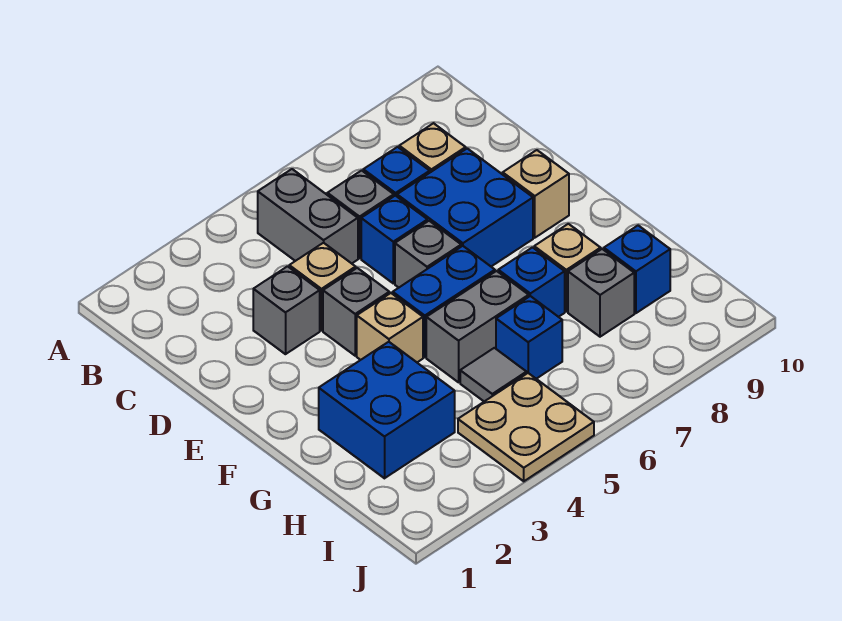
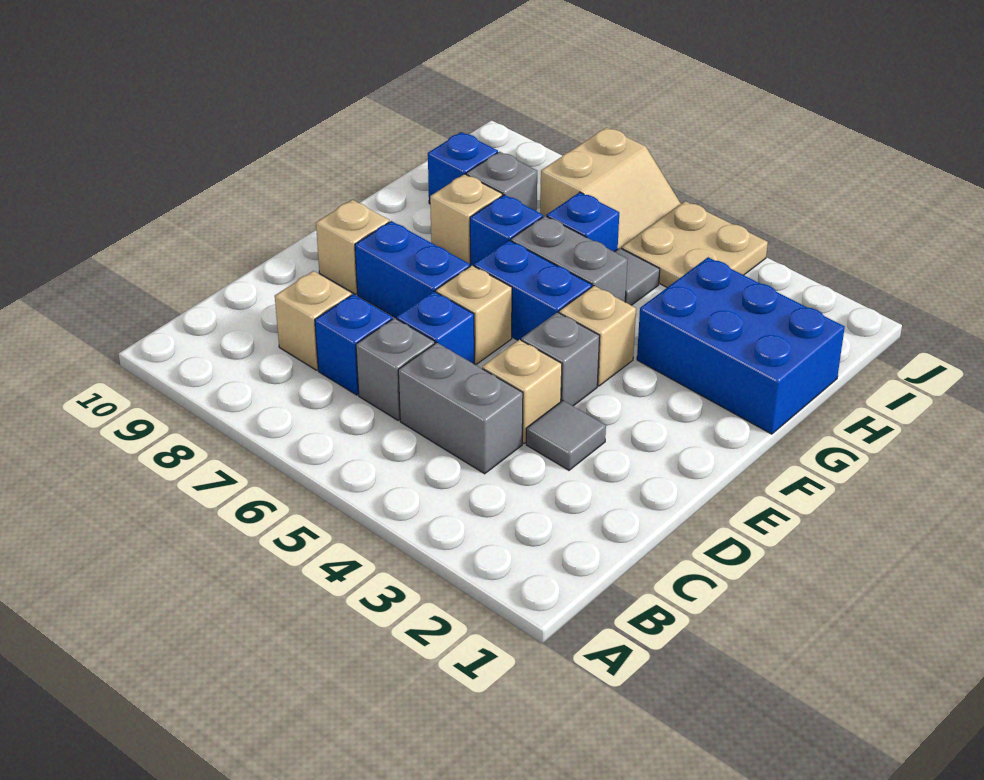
grey brick B5:C5 level 1 -> grey brick C4:C5 level 1
grey brick D3 level 1 -> grey tile D3 level 1
blue brick D7:E8 level 1 -> blue brick E7:E8 level 1
grey brick E6 level 1 -> tan brick E6 level 1
blue brick G2:H3 level 1 -> blue brick G1:H3 level 1
none -> tan slope I6:J7 level 1 top 7

